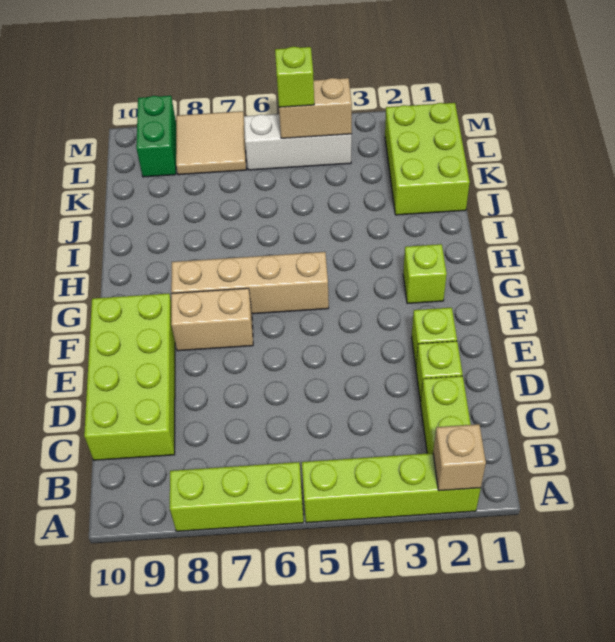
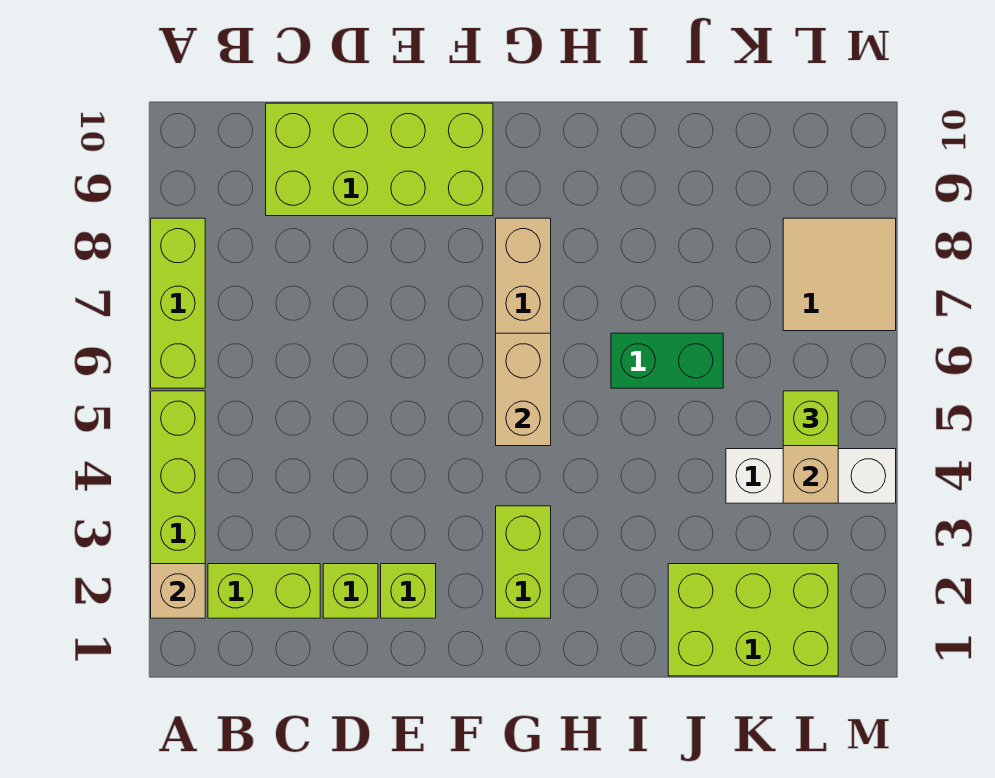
tan brick F7:F8 level 1 -> tan brick G5:G6 level 2
lime brick G2 level 1 -> lime brick G2:G3 level 1
white brick L4:L6 level 1 -> white brick K4:M4 level 1
green brick L9:M9 level 1 -> green brick I6:J6 level 1

